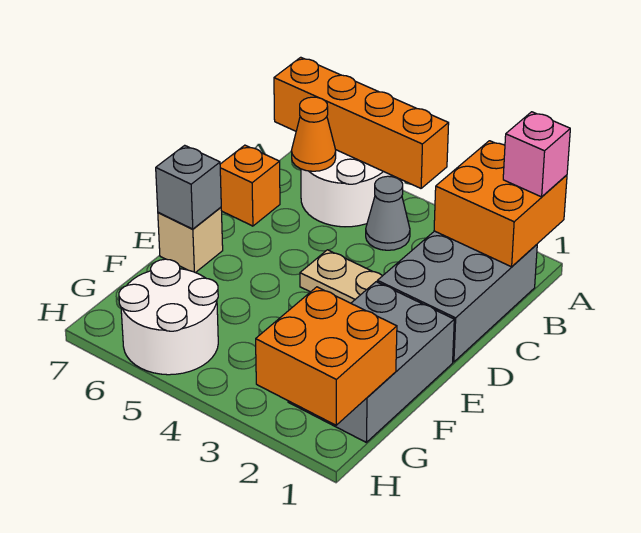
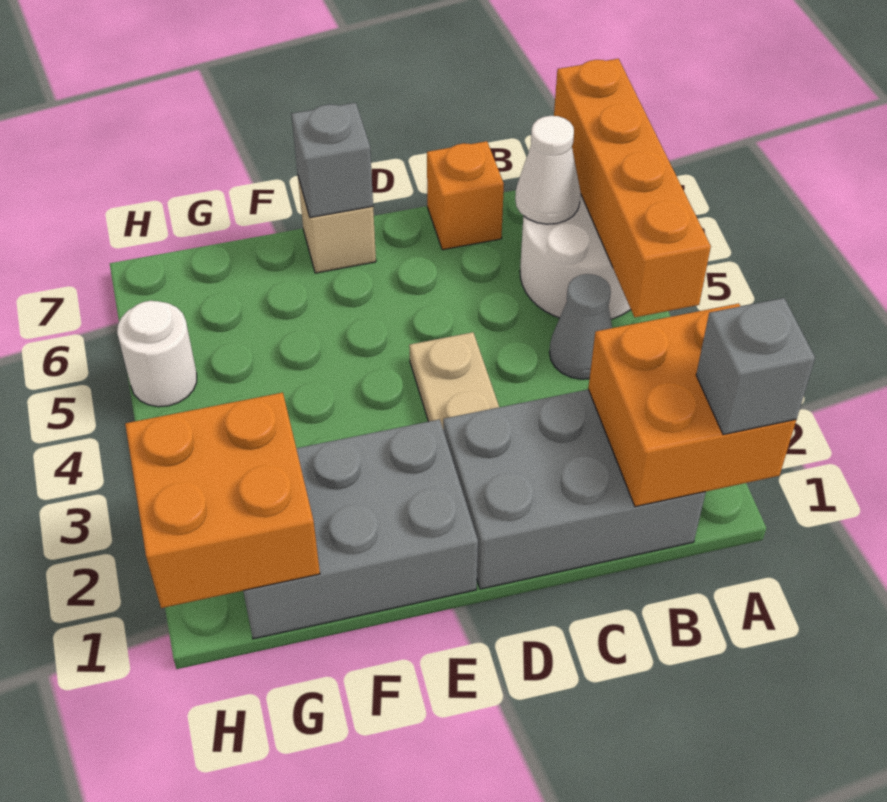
pink brick A1 level 3 -> grey brick A1 level 3
orange cone B6 level 2 -> white cone B6 level 2
white round brick G5:H6 level 1 -> white round brick H5 level 1

